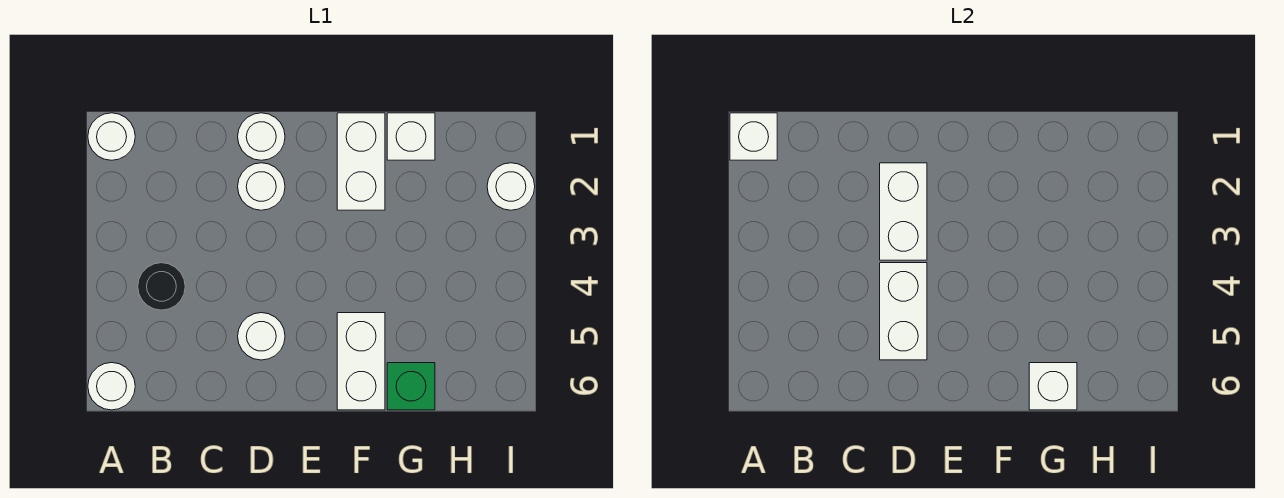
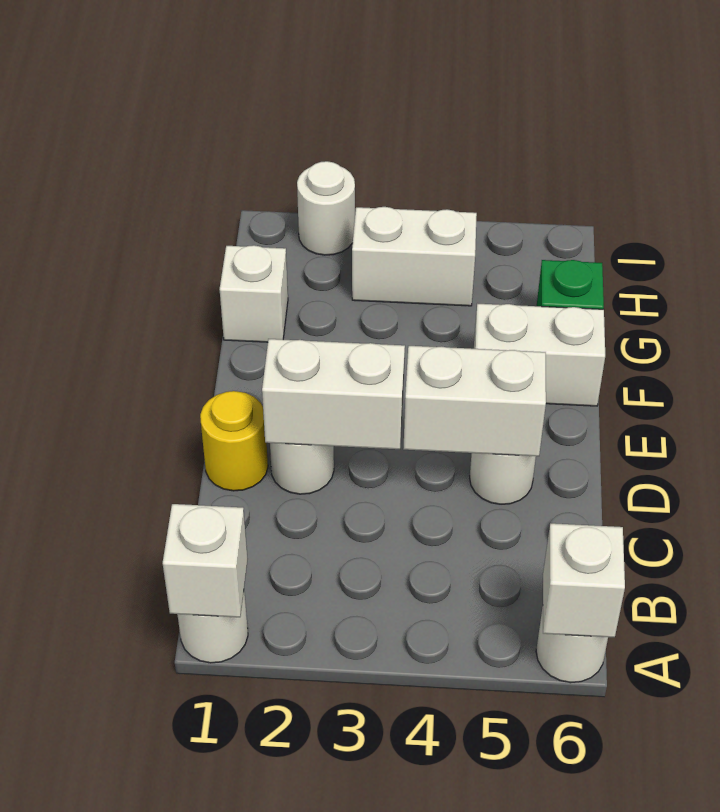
black round brick B4 level 1 -> none
white round brick D1 level 1 -> yellow round brick D1 level 1
white brick F1:F2 level 1 -> white brick H3:H4 level 1
white brick G6 level 2 -> white brick A6 level 2

